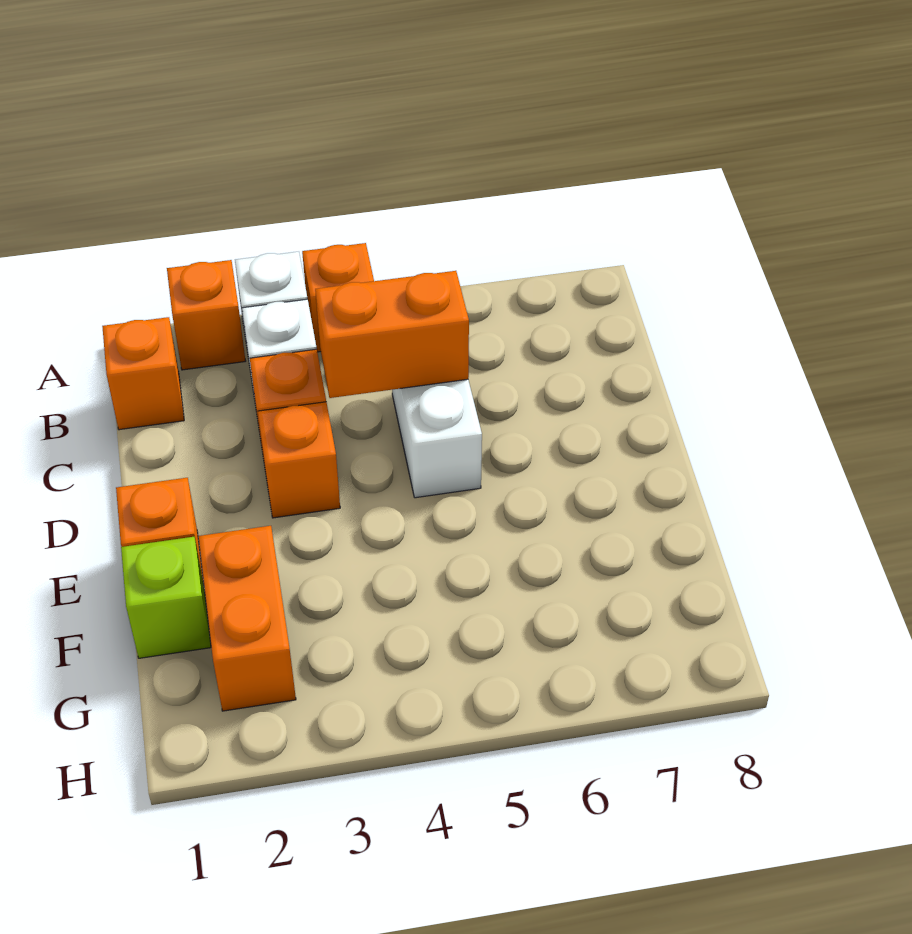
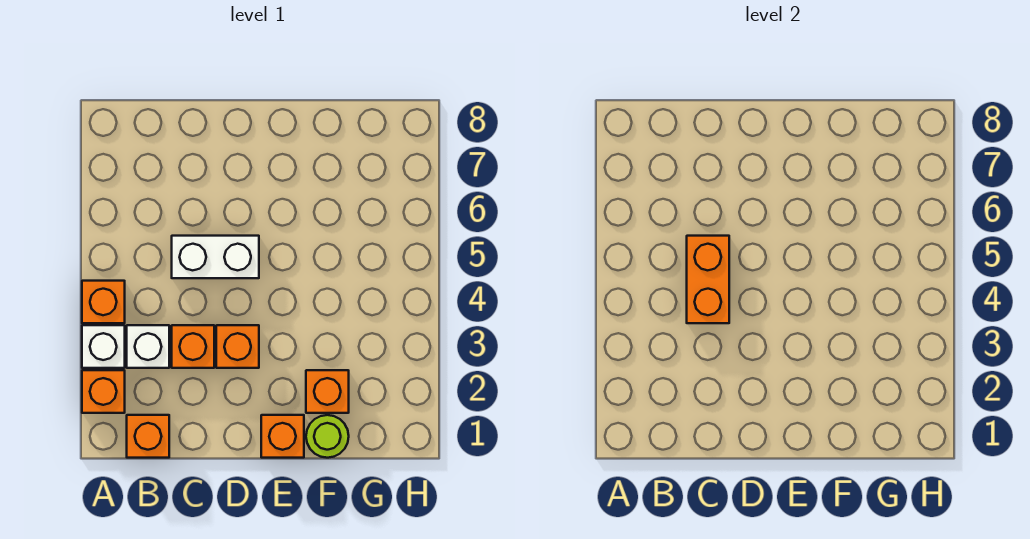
lime brick F1 level 1 -> lime round brick F1 level 1
orange brick F2:G2 level 1 -> orange brick F2 level 1

